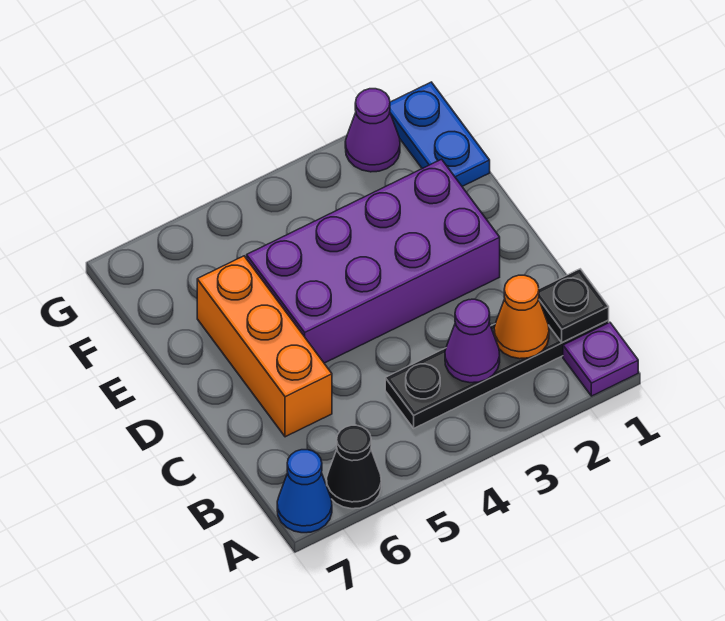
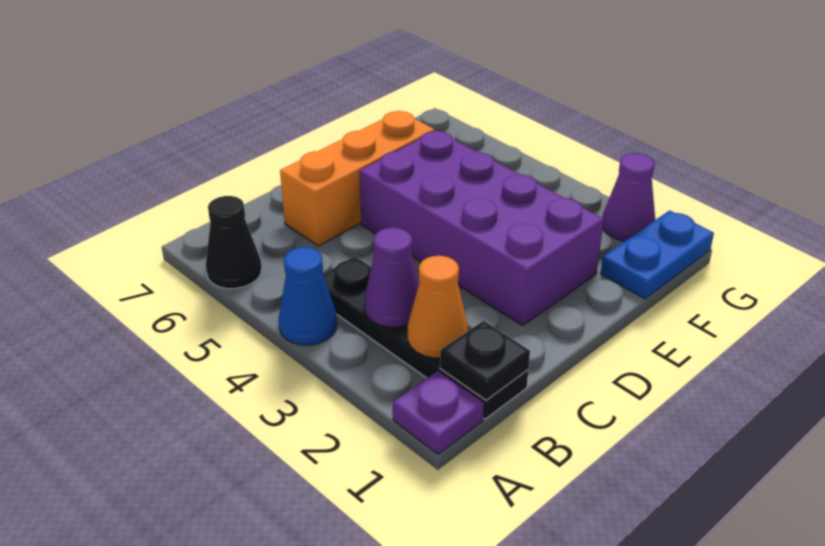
blue cone A7 level 1 -> blue cone A4 level 1

